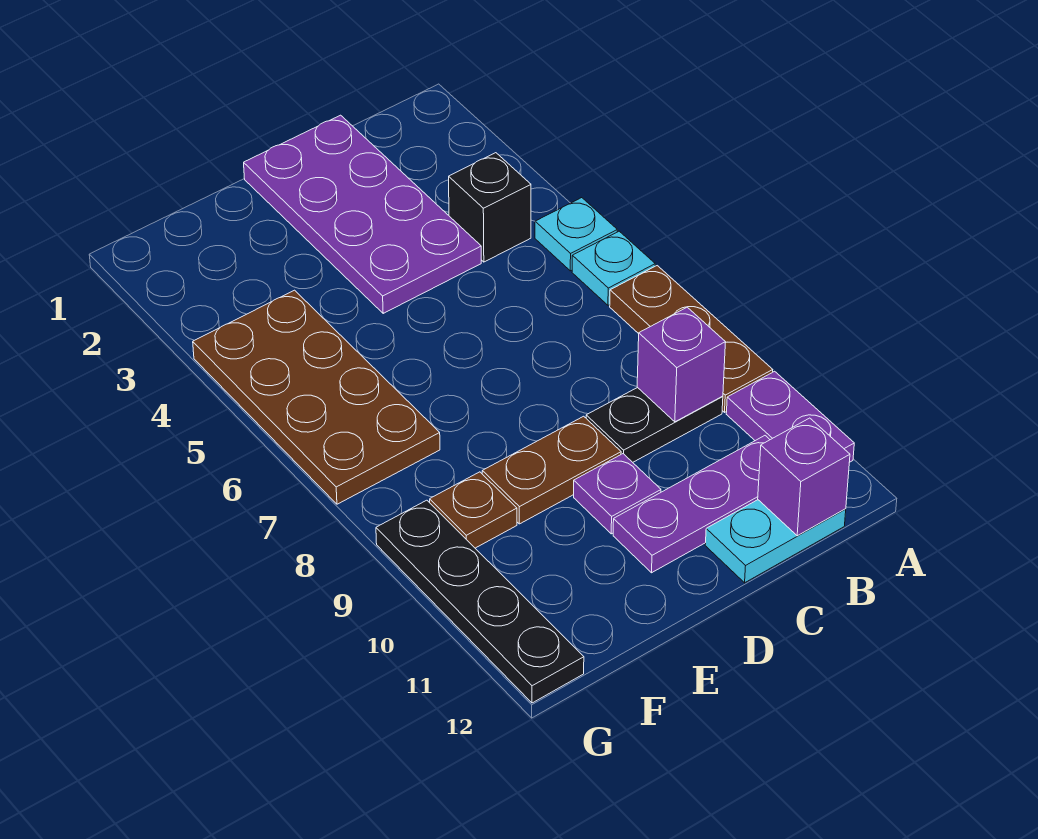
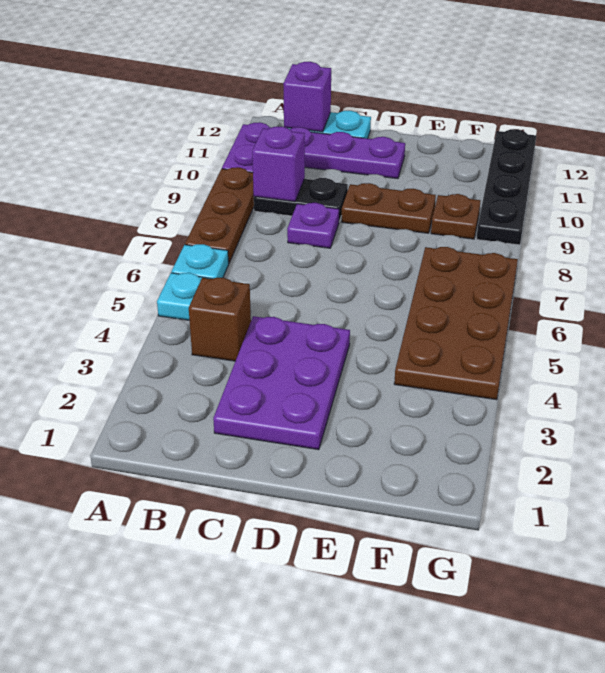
black brick B4 level 1 -> brown brick B4 level 1
purple plate C1:D4 level 1 -> purple plate C2:D4 level 1
purple plate D10 level 1 -> purple plate C8 level 1

